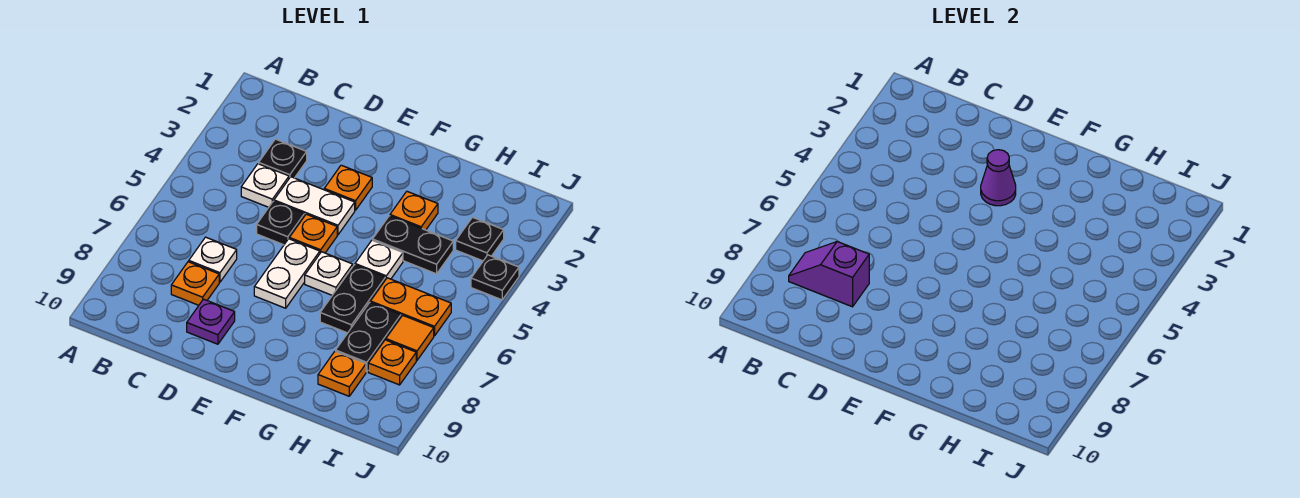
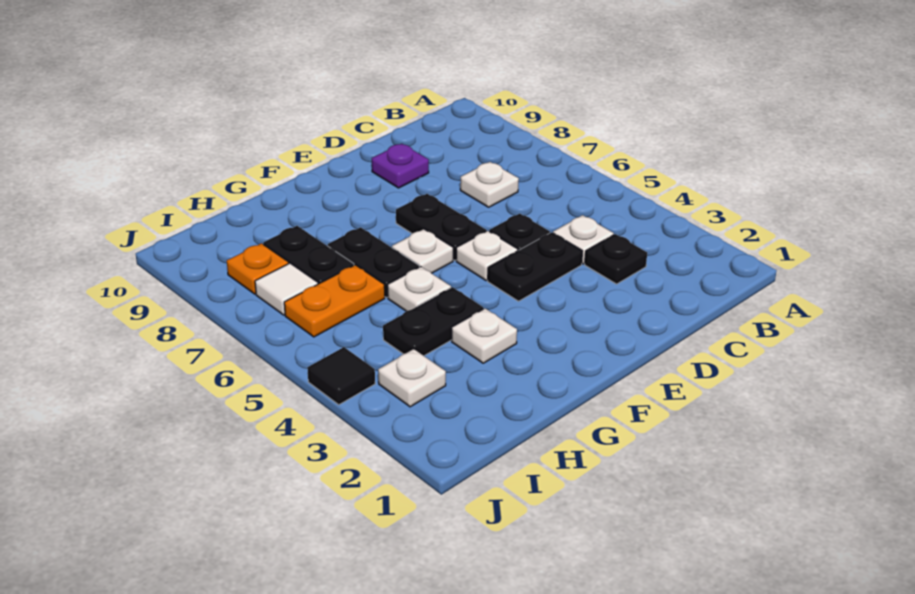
purple slope B8:C8 level 2 top C -> none
orange plate C8 level 1 -> none
white plate D4:E4 level 1 -> black plate D4:E4 level 1
orange plate E3 level 1 -> none
purple cone E3 level 2 -> none
orange plate E5 level 1 -> white plate E5 level 1
white plate E6:E7 level 1 -> black plate E6:E7 level 1
orange plate G3 level 1 -> white plate G3 level 1
orange plate H9 level 1 -> none
black plate I3 level 1 -> white plate I3 level 1
orange tile I7 level 1 -> white tile I7 level 1
black plate J4 level 1 -> black tile J4 level 1

